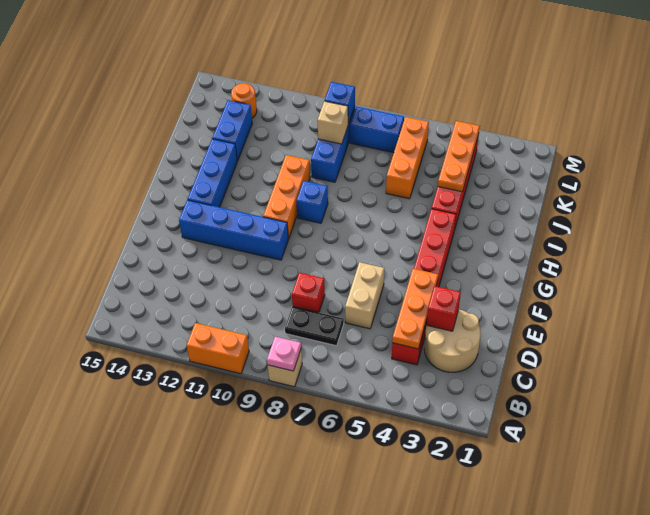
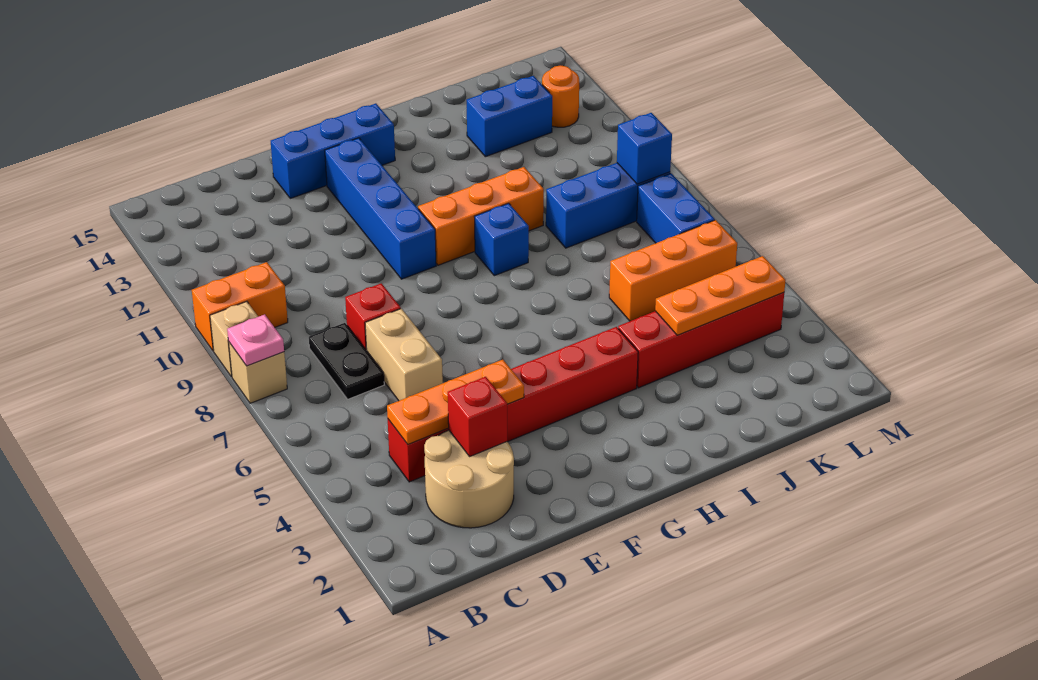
orange brick A10:A11 level 1 -> orange brick A10:B10 level 1
tan brick D6:E6 level 1 -> tan brick D6:D7 level 1
blue brick G13:I13 level 1 -> blue brick E14:G14 level 1
tan brick K9 level 2 -> tan brick A9 level 1

